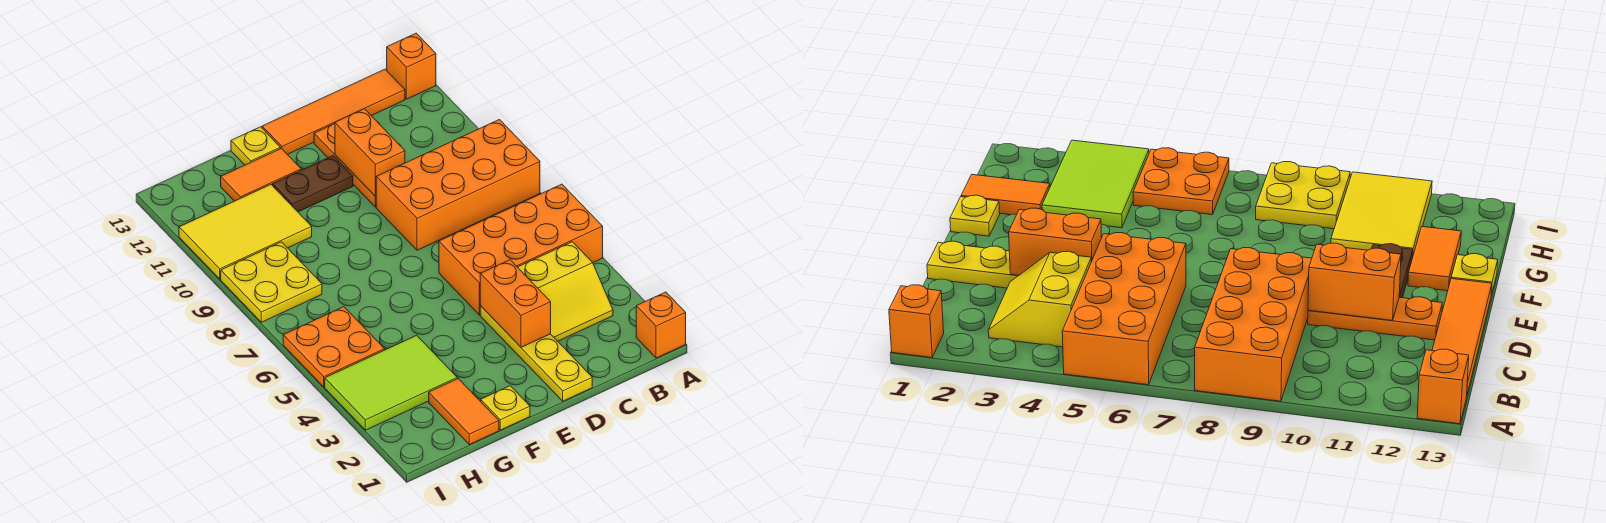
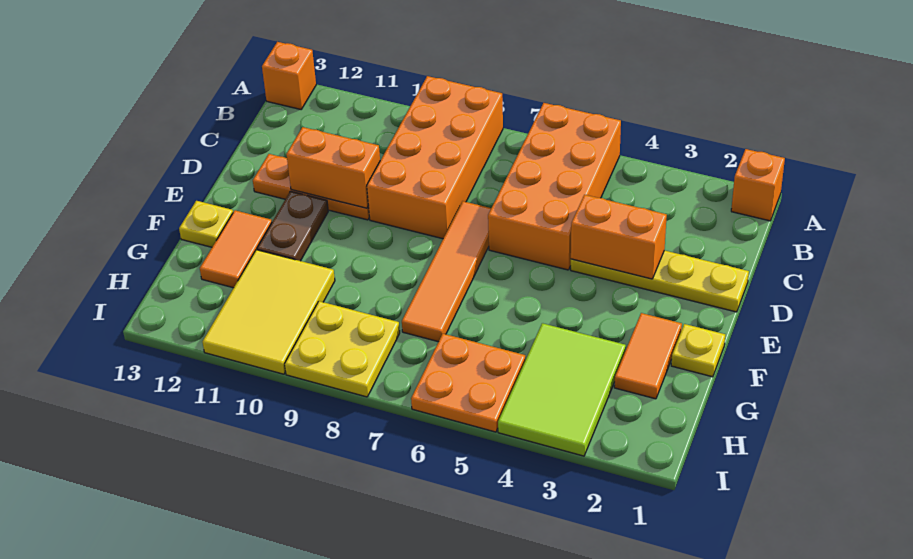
yellow slope B3:C4 level 1 top 4 -> none
orange tile B13:E13 level 1 -> orange tile D7:G7 level 1
orange tile G1:G2 level 1 -> orange tile F2:G2 level 1

